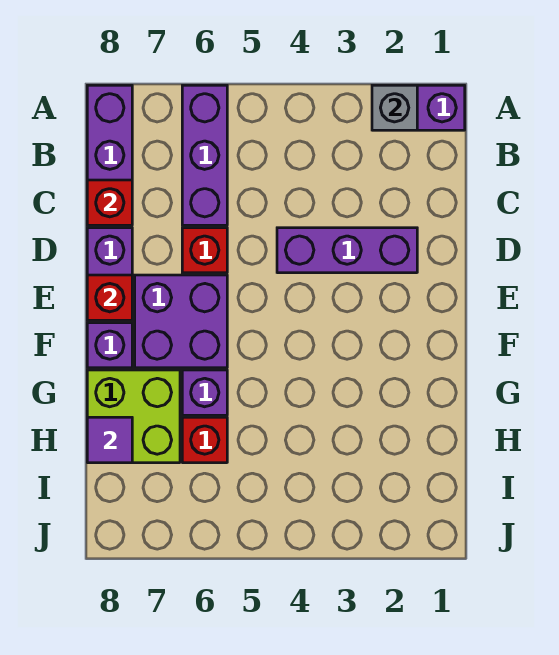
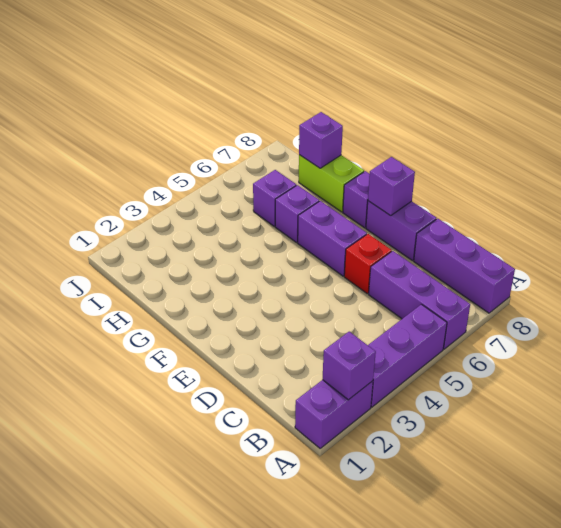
grey brick A2 level 2 -> purple brick A2 level 2
red brick C8 level 2 -> none
purple brick D2:D4 level 1 -> purple brick A3:A5 level 1
purple brick E6:F7 level 1 -> purple brick E6:F6 level 1
red brick E8 level 2 -> purple brick E8 level 2
lime brick G7:H8 level 1 -> lime brick G8:H8 level 1
red brick H6 level 1 -> purple brick H6 level 1
purple tile H8 level 2 -> purple brick H8 level 2

